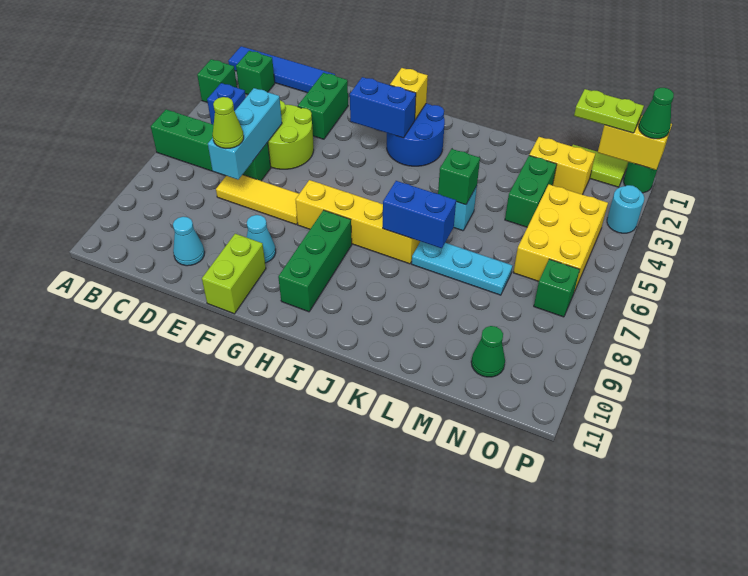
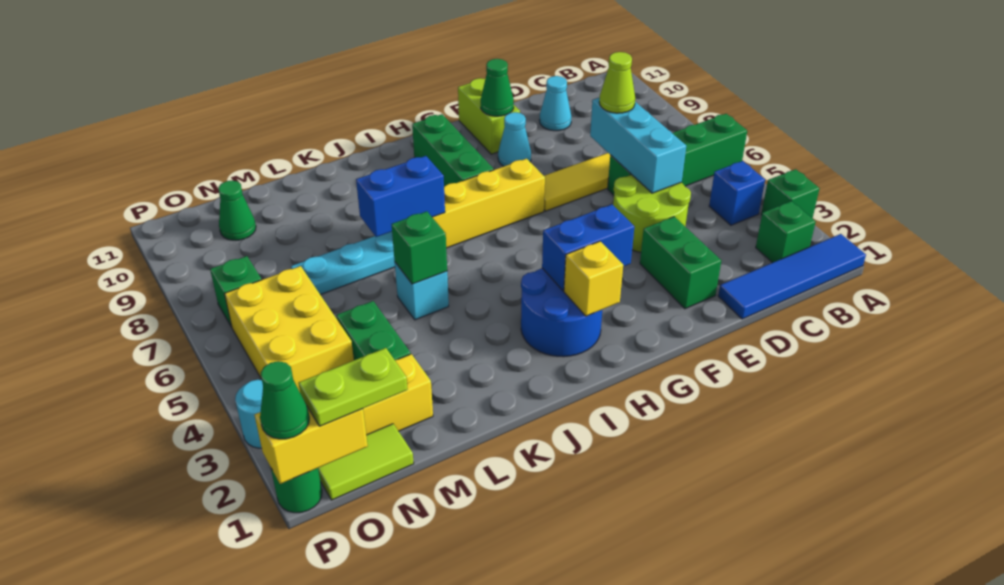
none -> green cone F10 level 2

